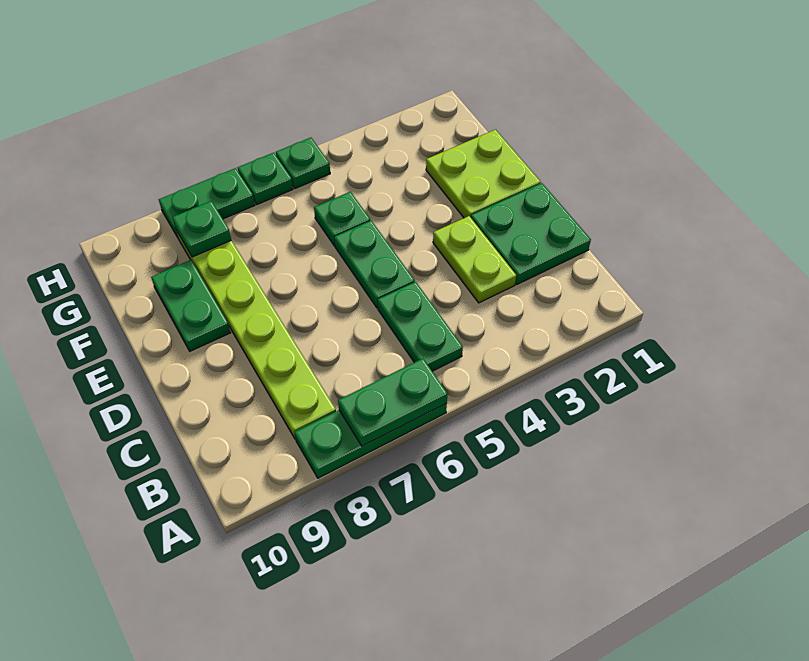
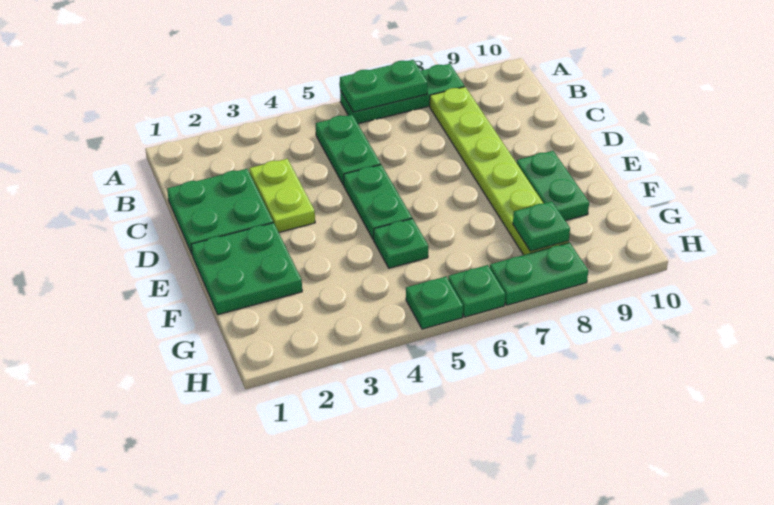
lime plate E1:F2 level 1 -> green plate E1:F2 level 1

